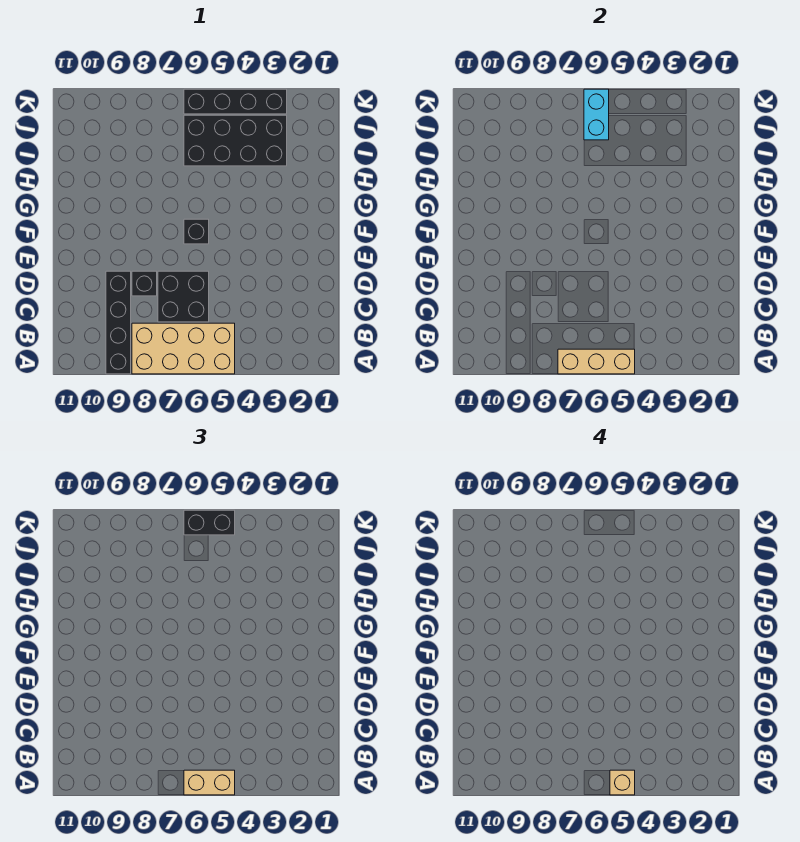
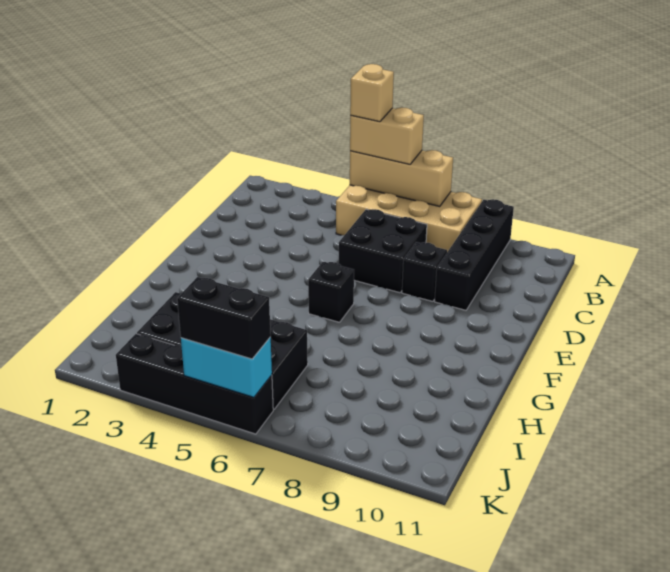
cyan brick J6:K6 level 2 -> cyan brick K5:K6 level 2

